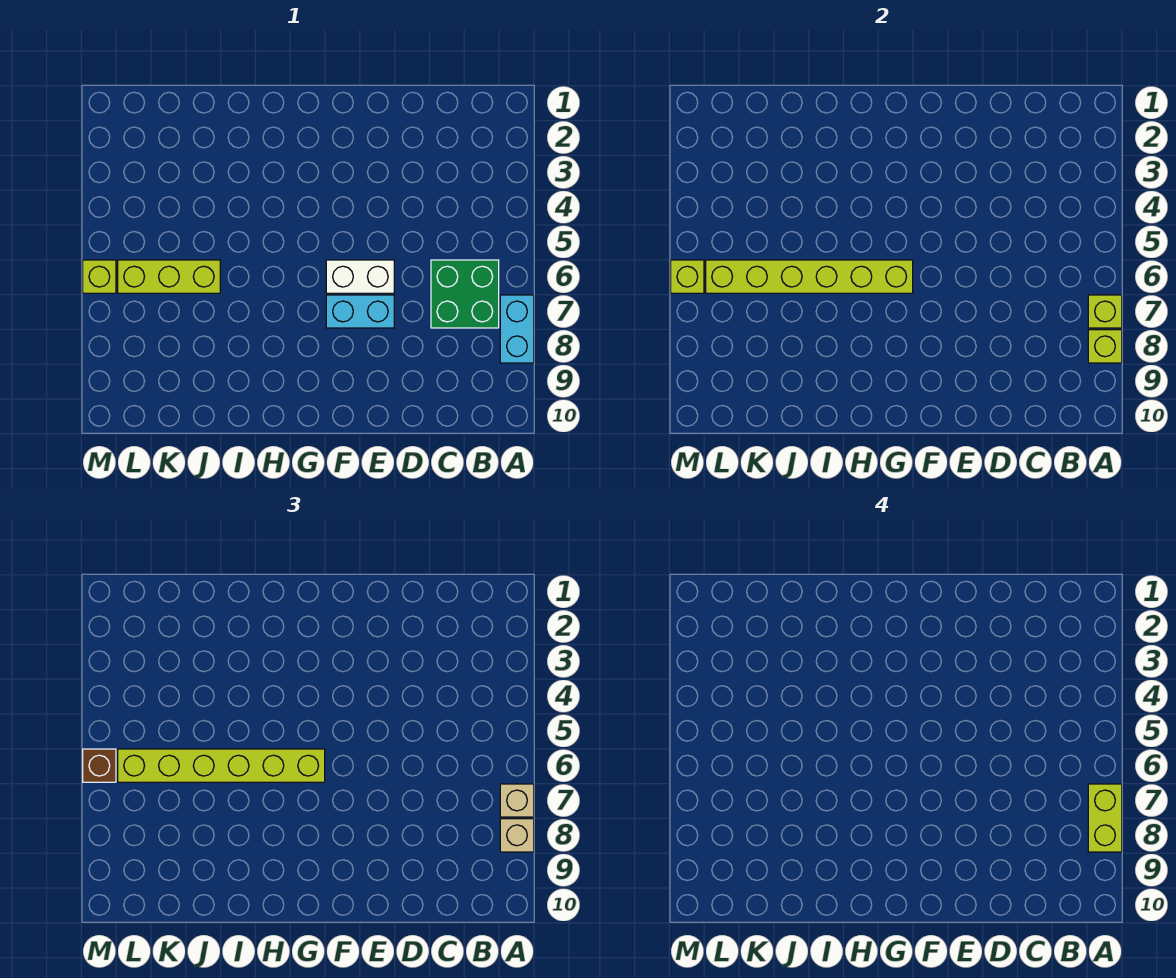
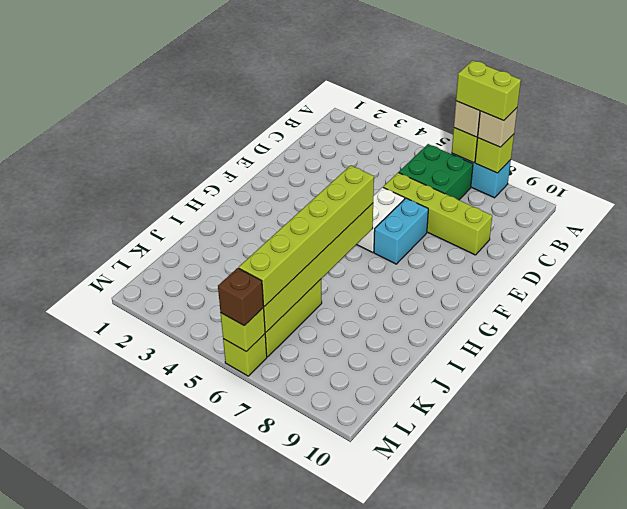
none -> lime brick D6:D9 level 1

